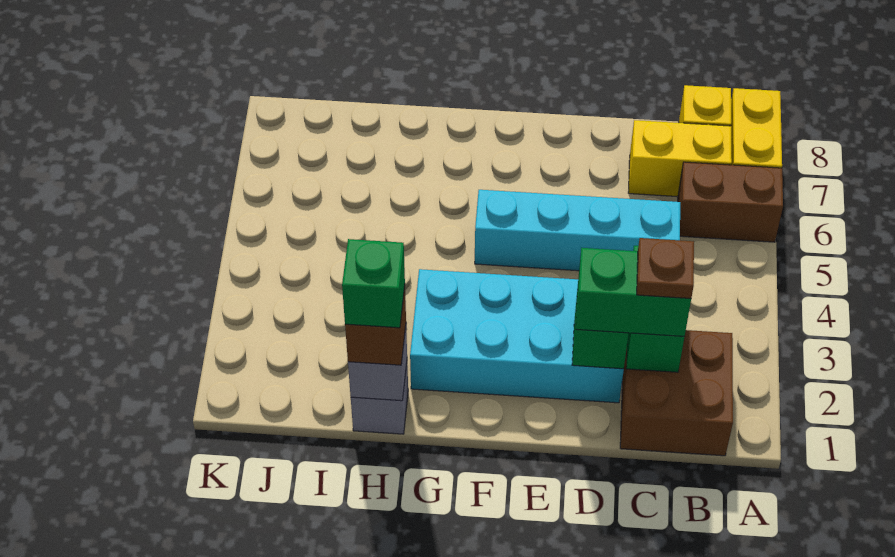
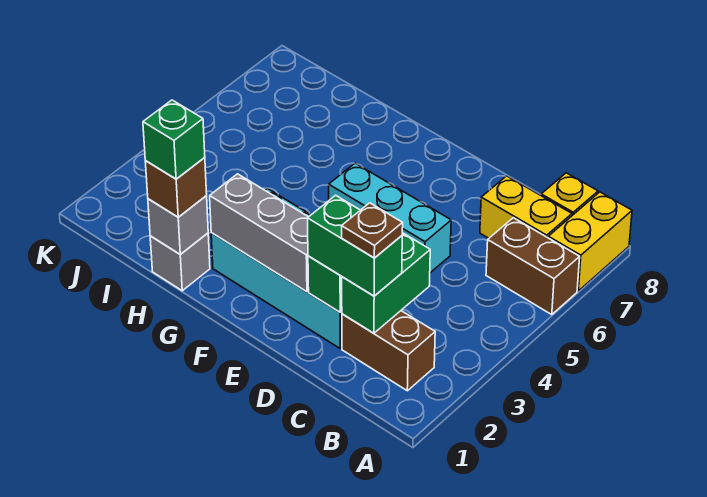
brown brick B1:C2 level 1 -> brown brick B2:C2 level 1
cyan brick C5:F5 level 1 -> cyan brick D5:F5 level 1
none -> grey brick E2:G2 level 2

